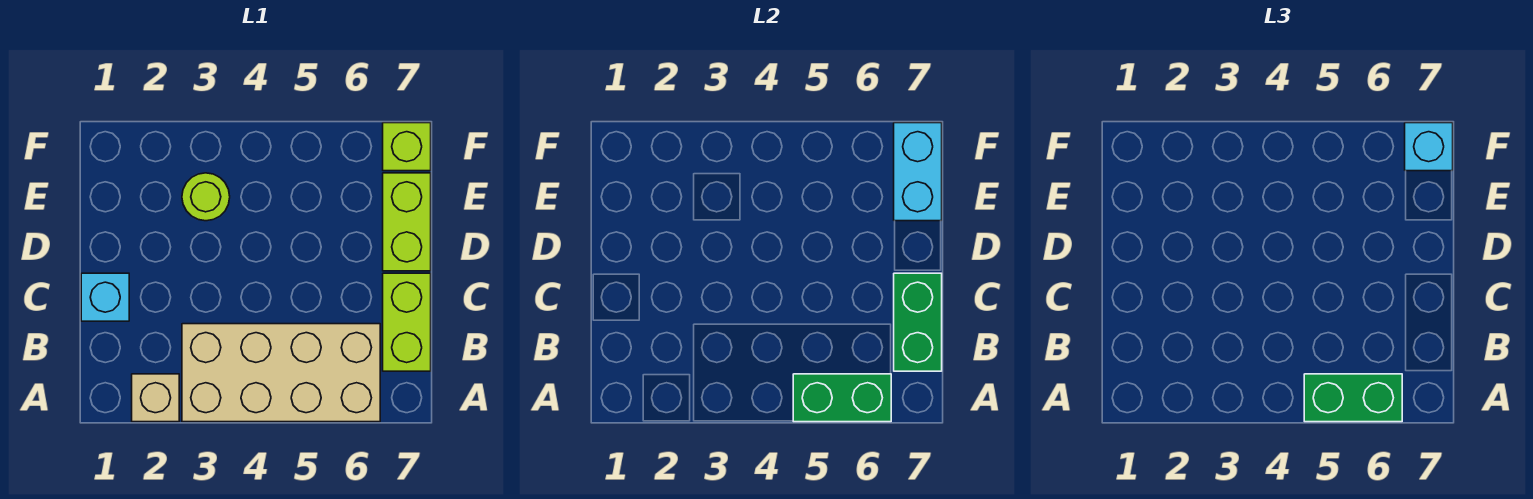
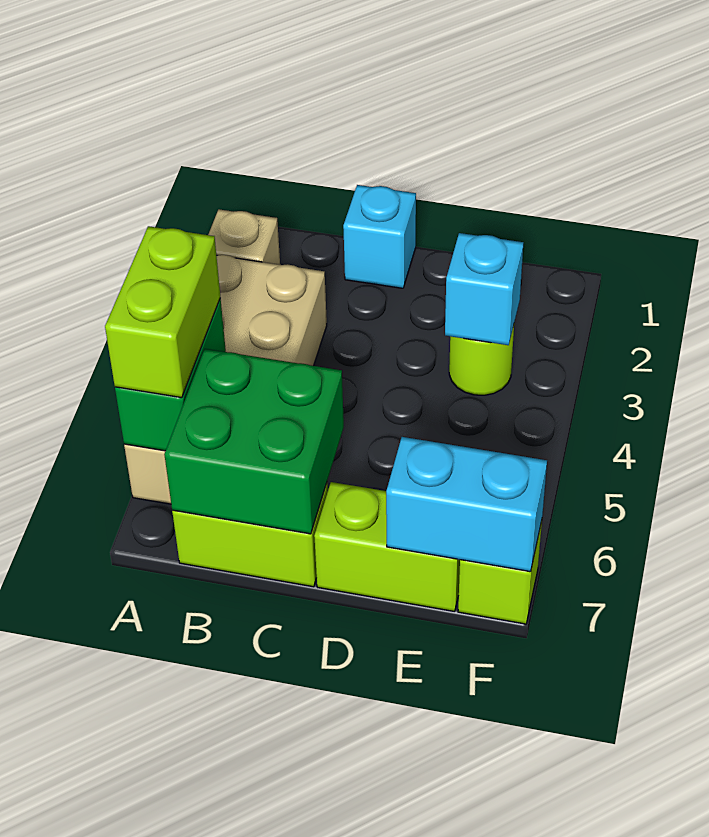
green brick A5:A6 level 3 -> lime brick A5:A6 level 3
green brick B7:C7 level 2 -> green brick B6:C7 level 2
cyan brick F7 level 3 -> cyan brick E3 level 2

